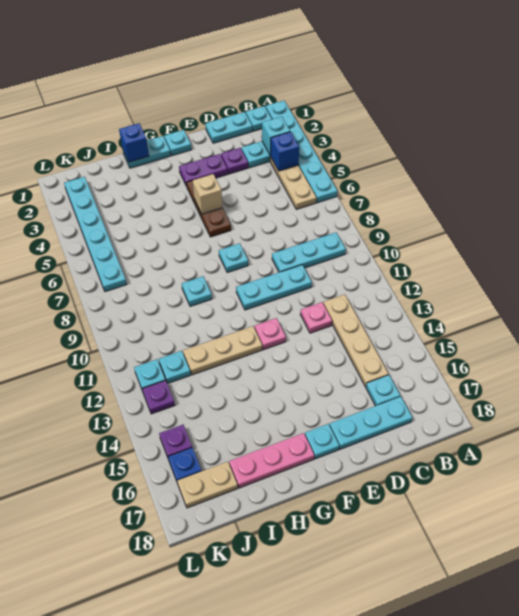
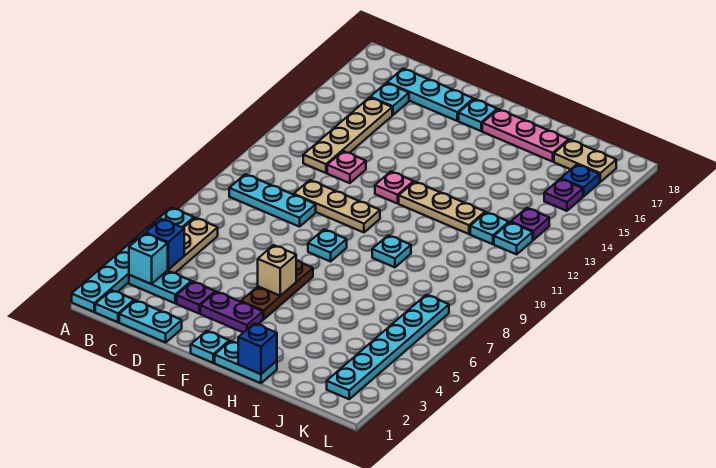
cyan plate D10:F10 level 1 -> tan plate D10:F10 level 1

